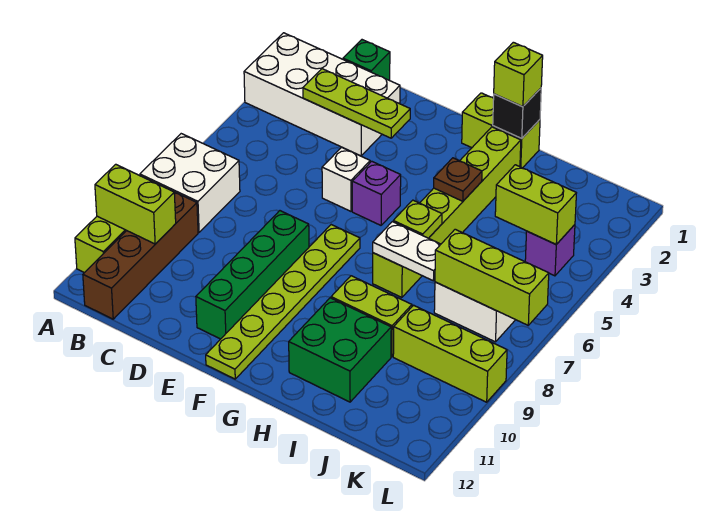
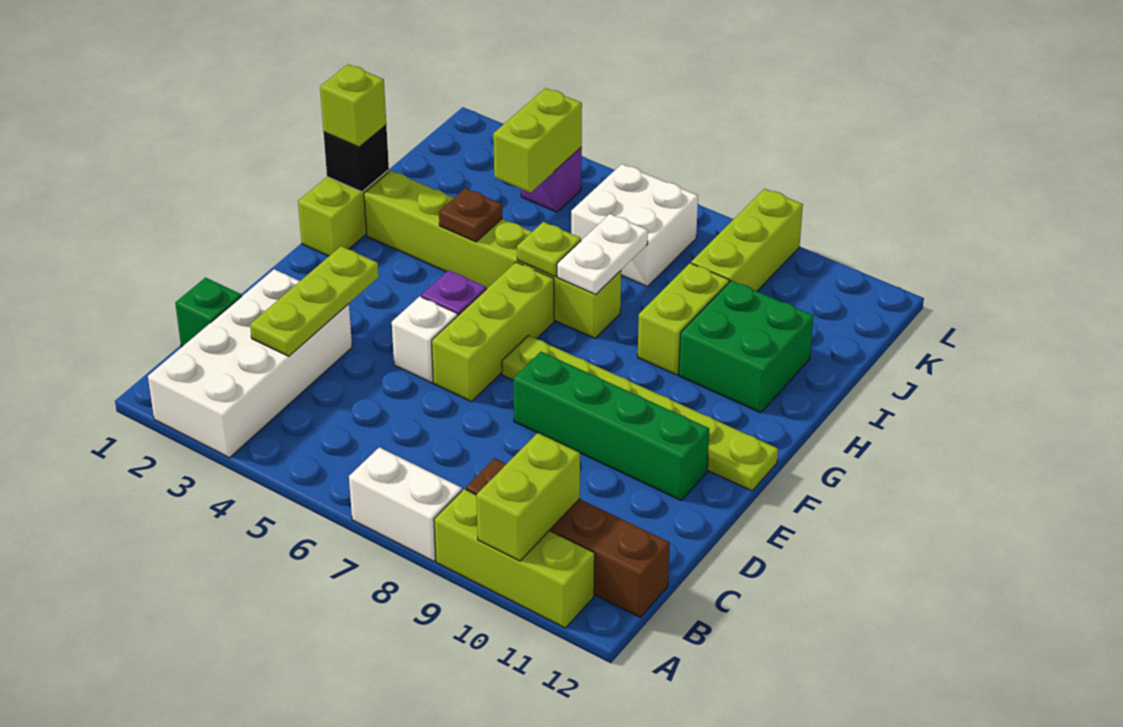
white brick A7:B8 level 1 -> white brick A7:A8 level 1
lime brick J7:L7 level 2 -> lime brick E6:G6 level 1

